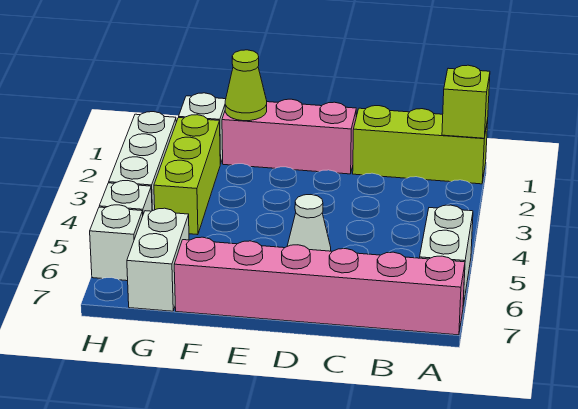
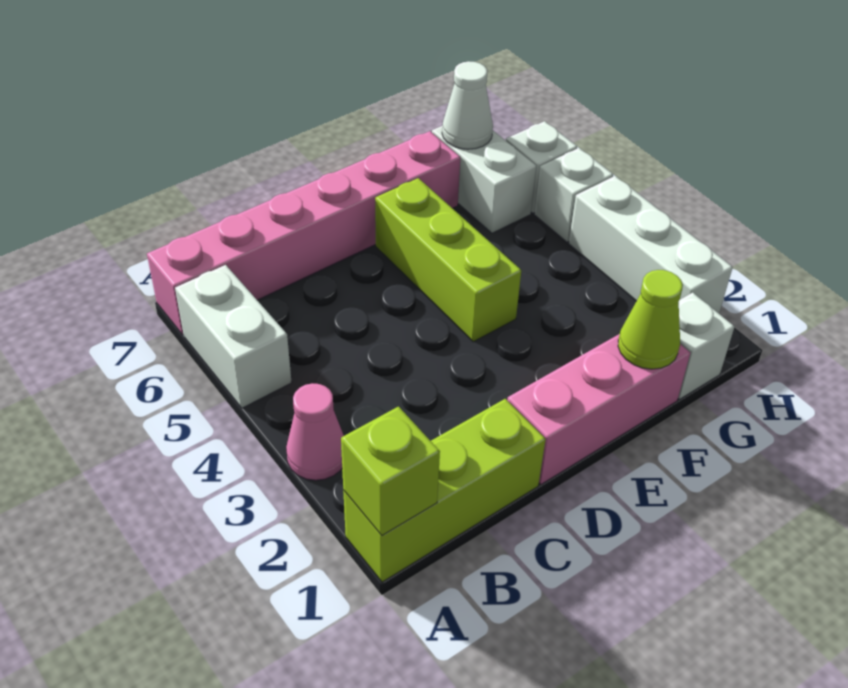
none -> pink cone A3 level 1
white cone D5 level 1 -> white cone G7 level 2
lime brick G2:G4 level 1 -> lime brick E4:E6 level 1

